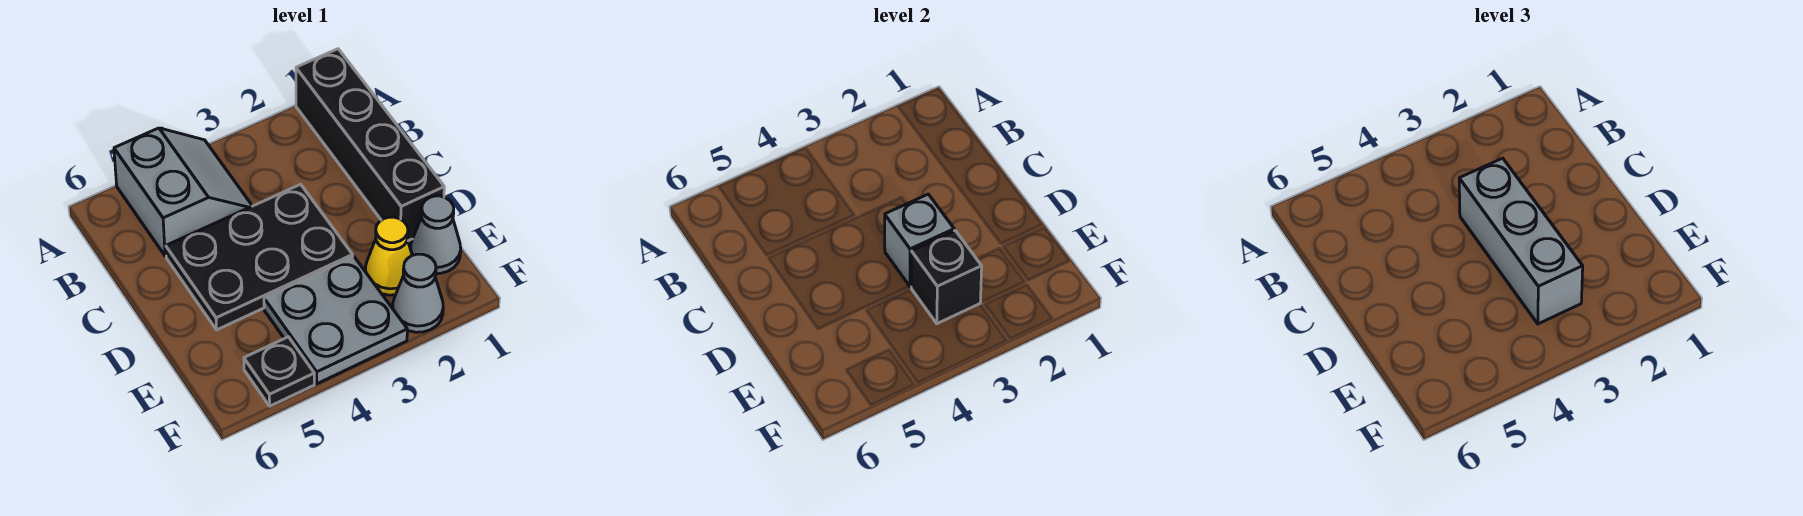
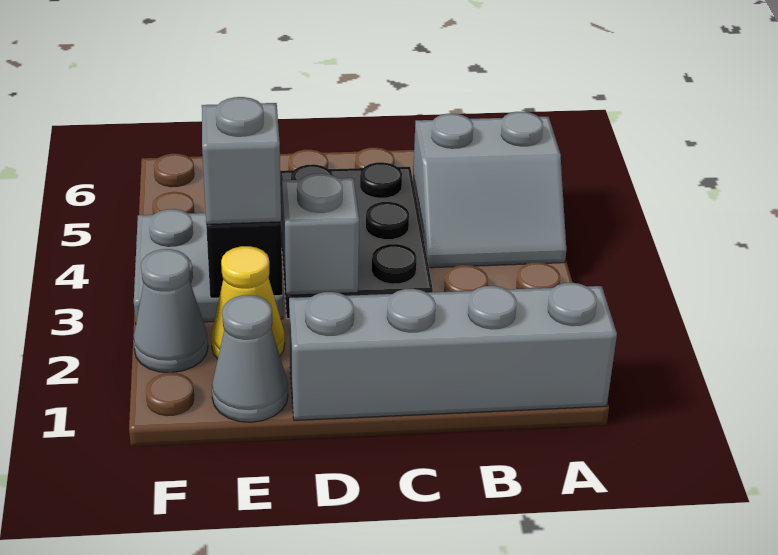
black brick A1:D1 level 1 -> grey brick A1:D1 level 1
grey brick C3:E3 level 3 -> grey brick E3 level 3
black plate F5 level 1 -> none

